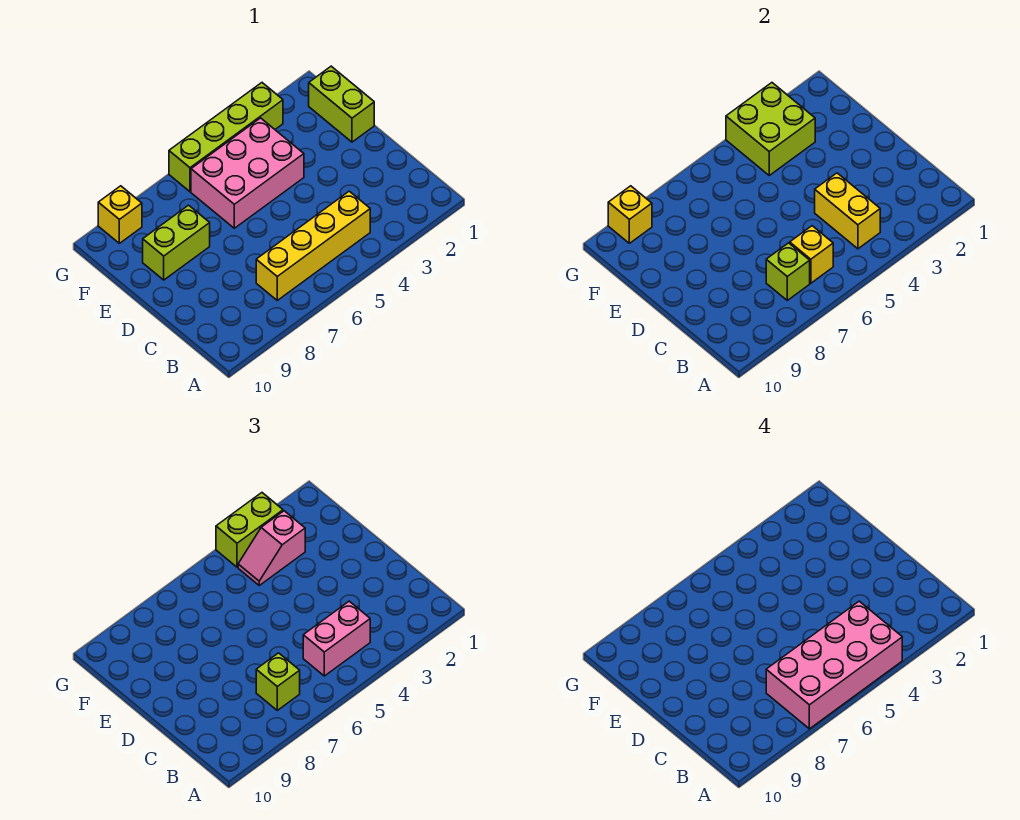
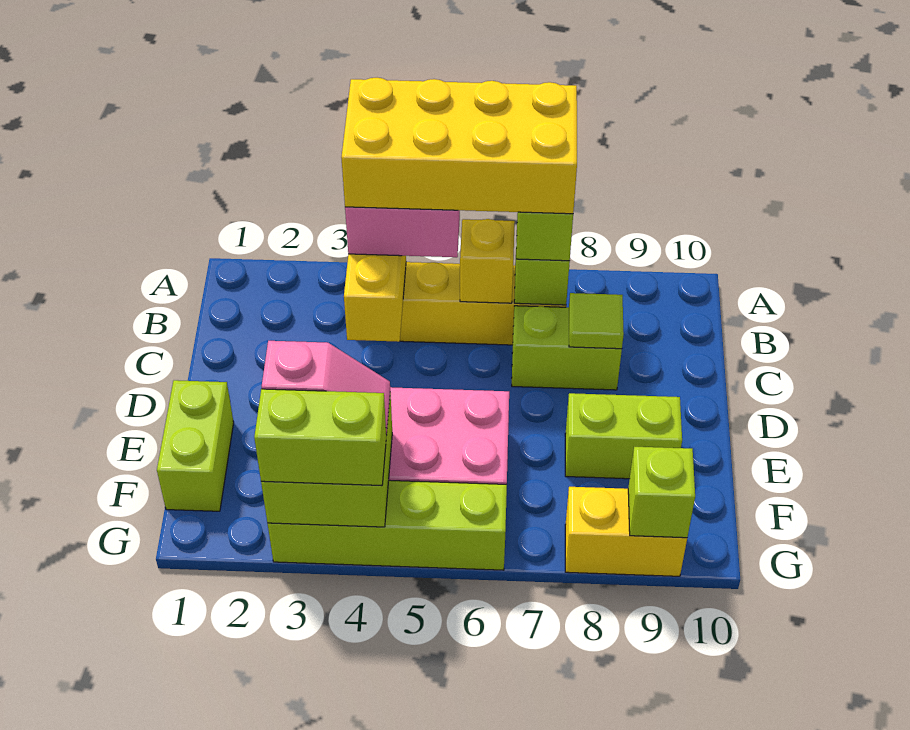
pink brick A4:B7 level 4 -> yellow brick A4:B7 level 4
none -> lime brick C7:C8 level 1
none -> lime tile C8 level 2
yellow brick G9 level 1 -> yellow brick G8:G9 level 1
yellow brick G9 level 2 -> lime brick G9 level 2

